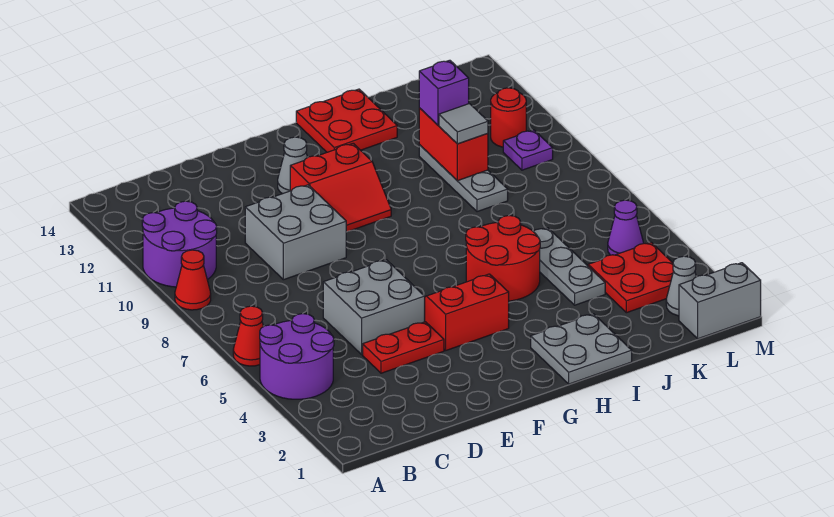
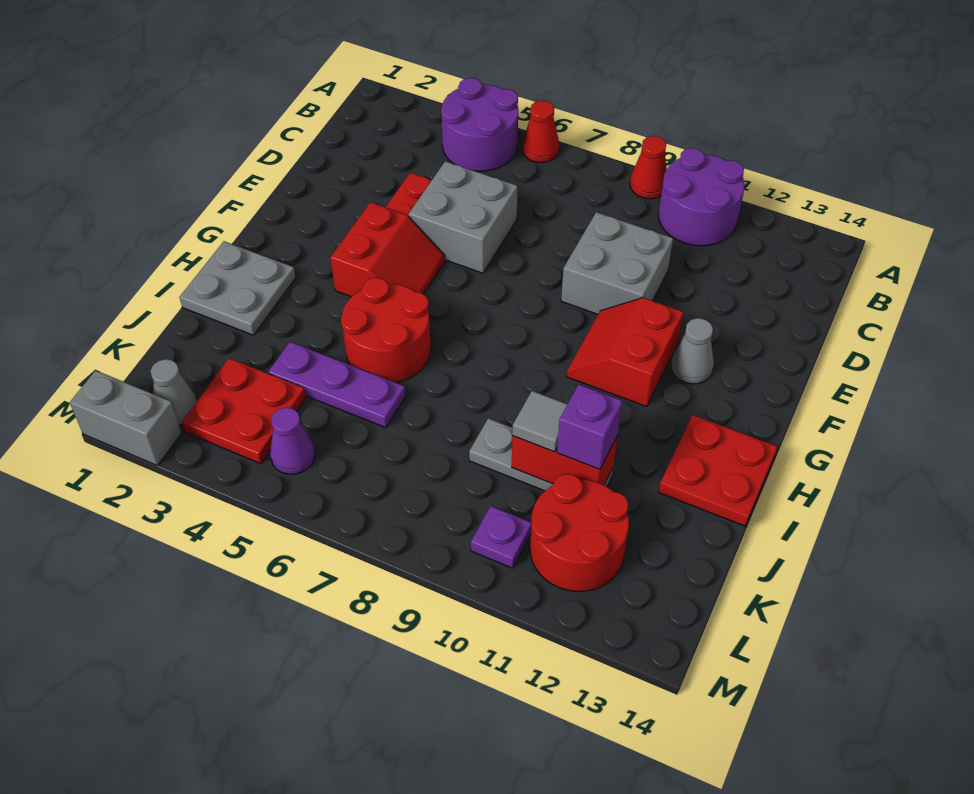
grey plate J4:J6 level 1 -> purple plate J4:J6 level 1
grey brick L1:M1 level 1 -> grey brick M1:M2 level 1
red round brick L11 level 1 -> red round brick K11:L12 level 1

